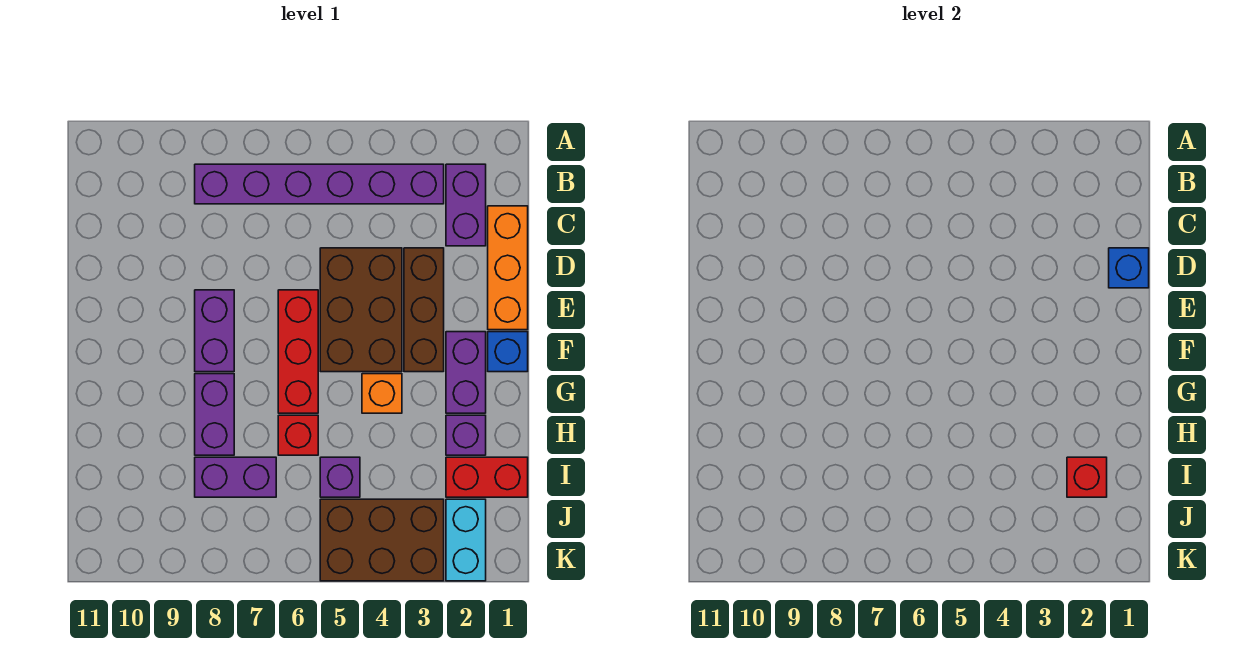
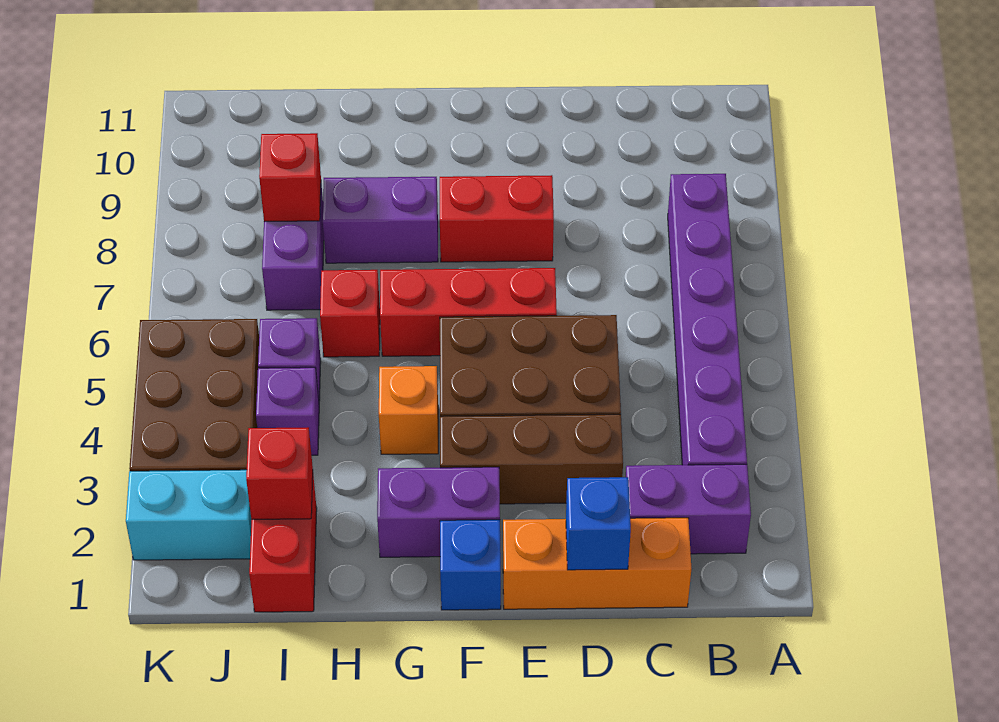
purple brick E8:F8 level 1 -> red brick E8:F8 level 1
purple brick H2 level 1 -> purple brick I4 level 1
none -> red brick I8 level 2

